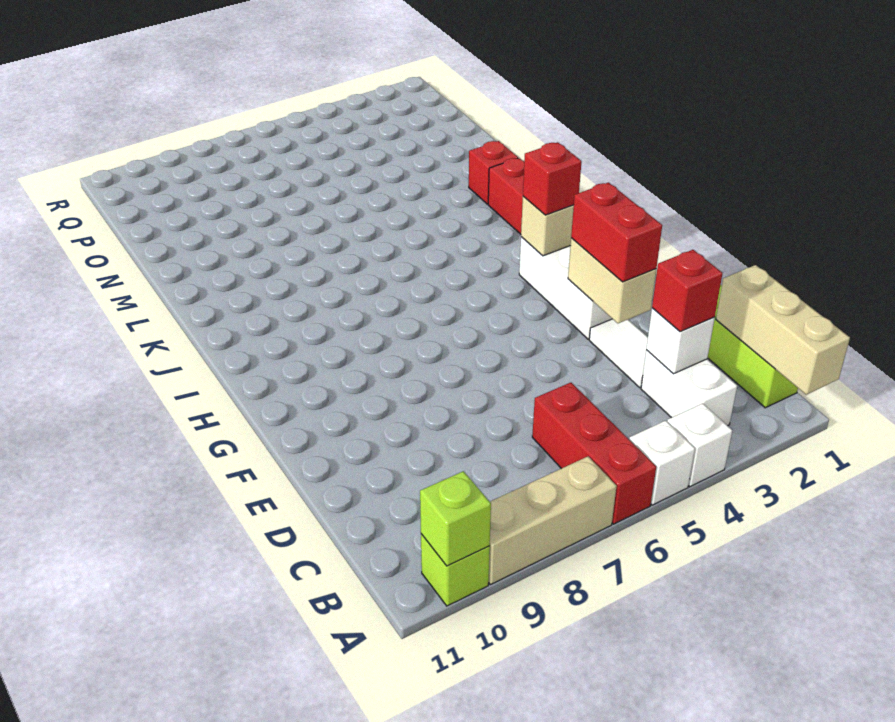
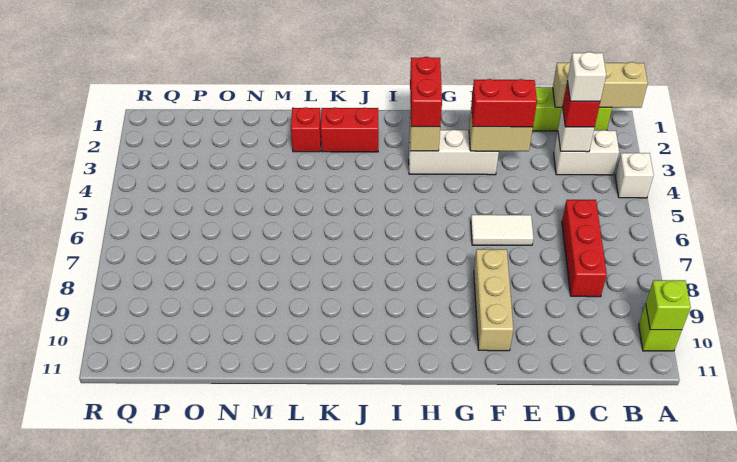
white brick A5 level 1 -> white brick C3 level 4
red brick A6:C6 level 1 -> red brick C6:C8 level 1
tan brick A7:A9 level 1 -> tan brick F8:F10 level 1
white tile D3:E3 level 1 -> white tile E6:F6 level 1
red brick H3 level 3 -> red brick H2:H3 level 3

